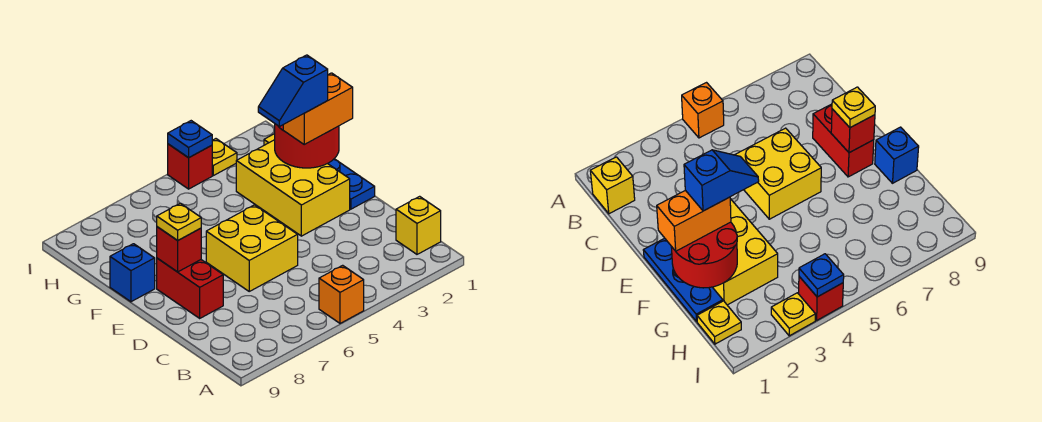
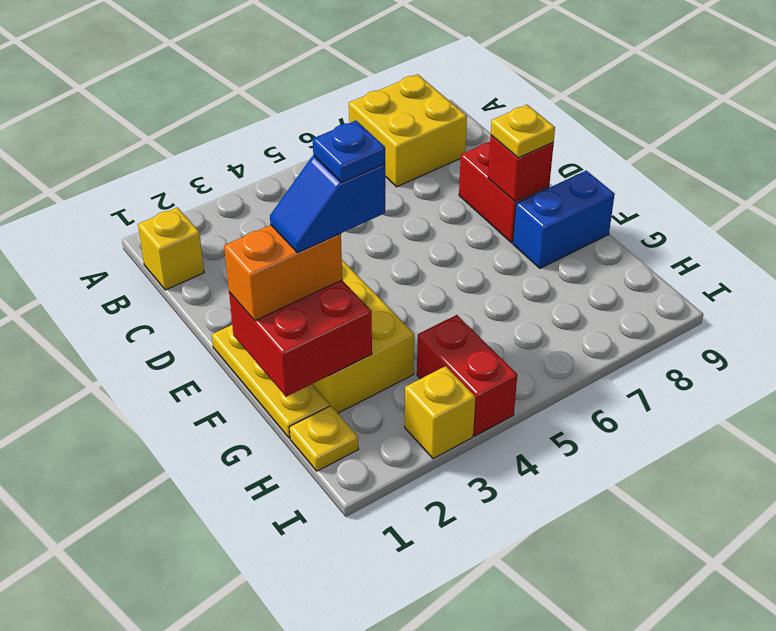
orange brick A5 level 1 -> none
yellow brick D5:E6 level 1 -> yellow brick A7:B8 level 1
blue plate E1:G1 level 1 -> yellow plate E1:G1 level 1
red round brick F1:G2 level 2 -> red brick F1:G2 level 2
blue slope F2:F3 level 4 top 2 -> blue slope F2:F3 level 4 top 3
blue brick F9 level 1 -> blue brick F8:F9 level 1
yellow plate I3 level 1 -> yellow brick I3 level 1
red brick I4 level 1 -> red brick H4:I4 level 1
blue plate I4 level 2 -> blue plate F3 level 5

